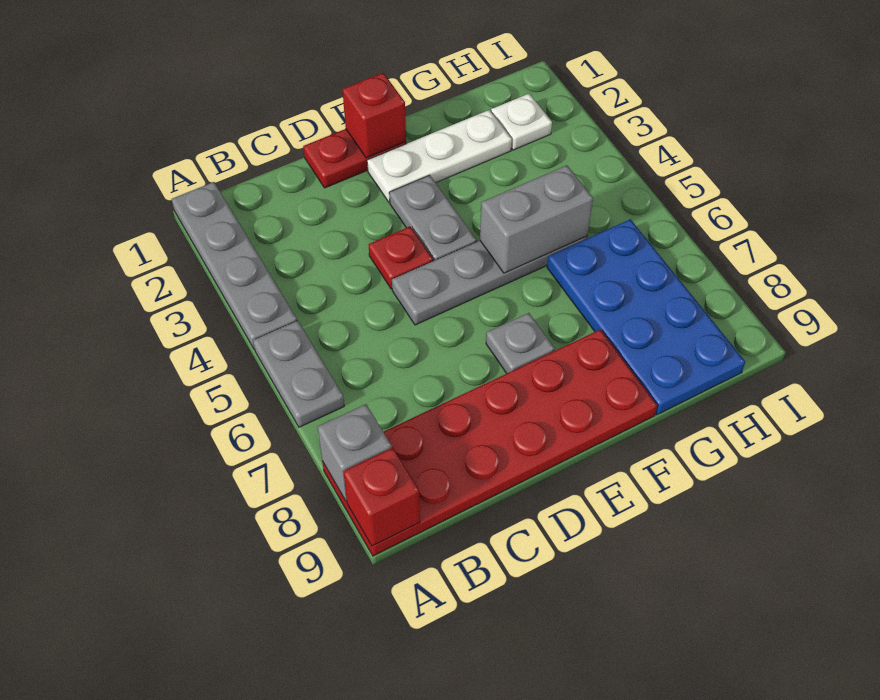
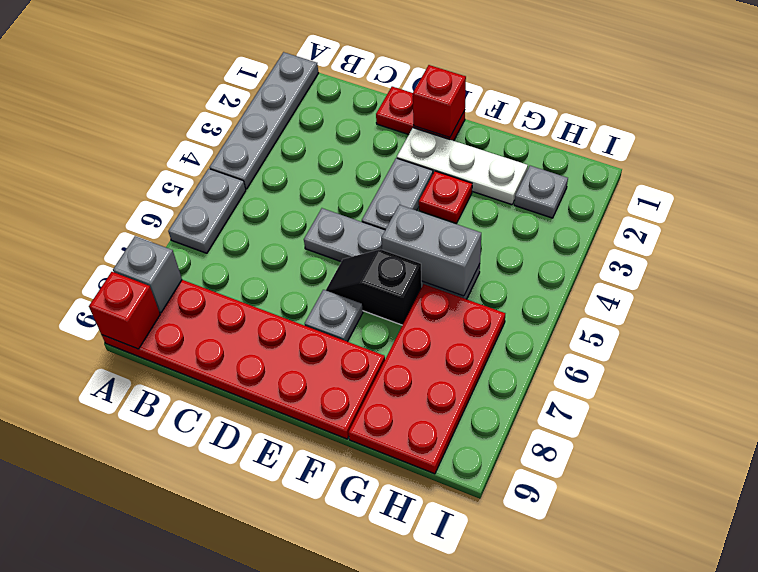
red plate D4 level 1 -> red plate F3 level 1
none -> black slope E6:F6 level 1 top F
blue plate G6:H9 level 1 -> red plate G6:H9 level 1
white plate H2 level 1 -> grey plate H2 level 1

